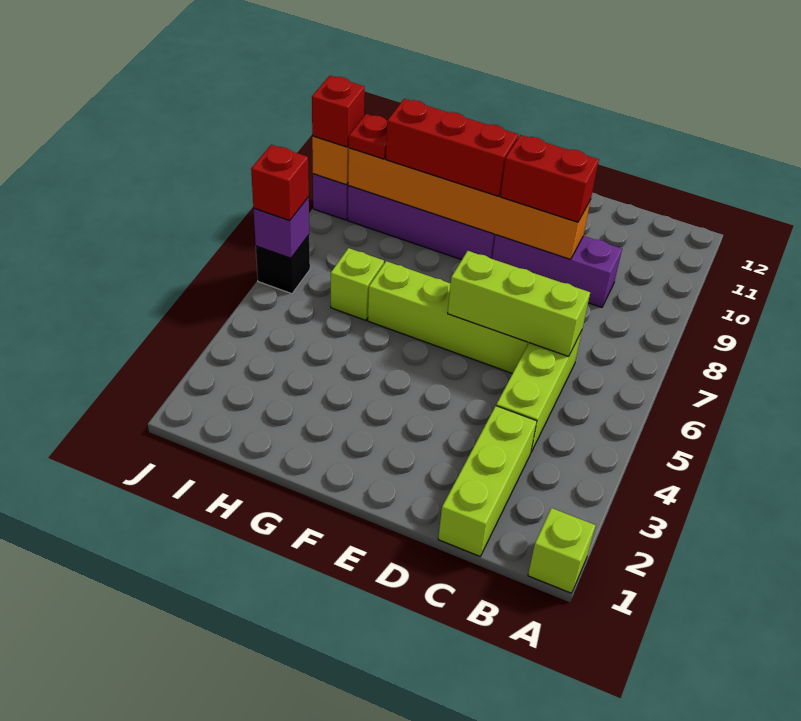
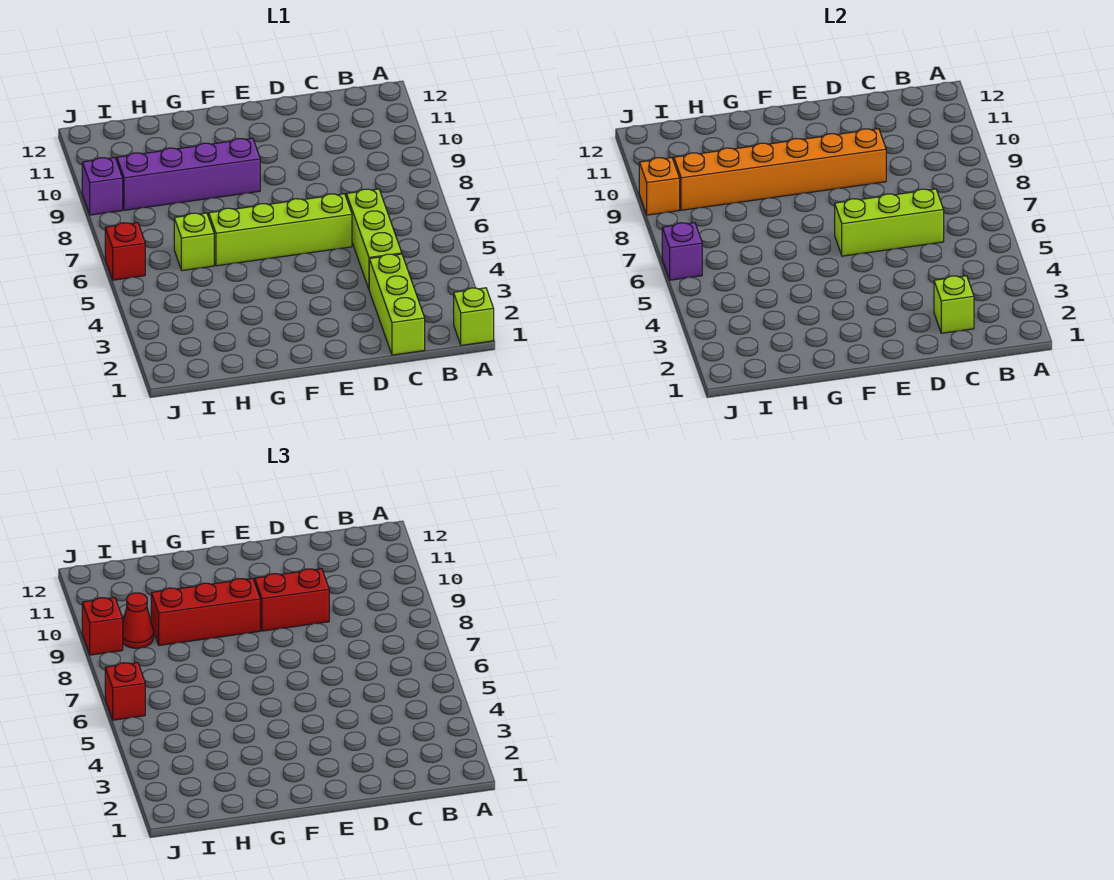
none -> lime brick C2 level 2
purple brick C9:E9 level 1 -> none
red plate I9 level 3 -> red cone I9 level 3
black brick J6 level 1 -> red brick J6 level 1

